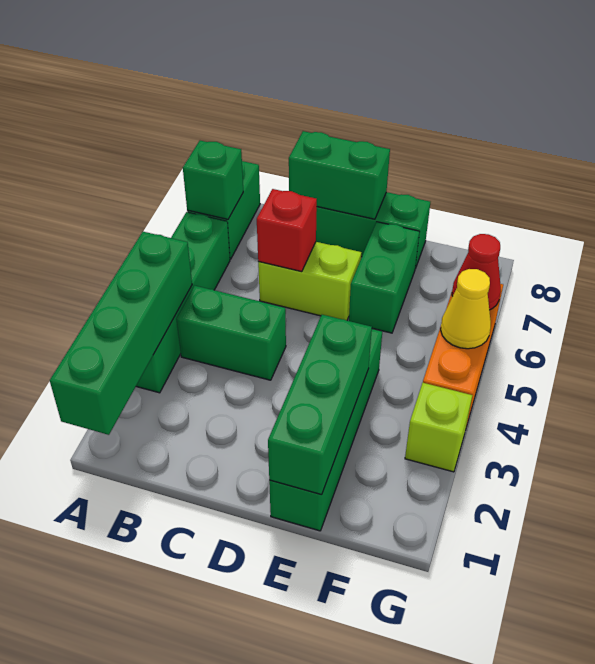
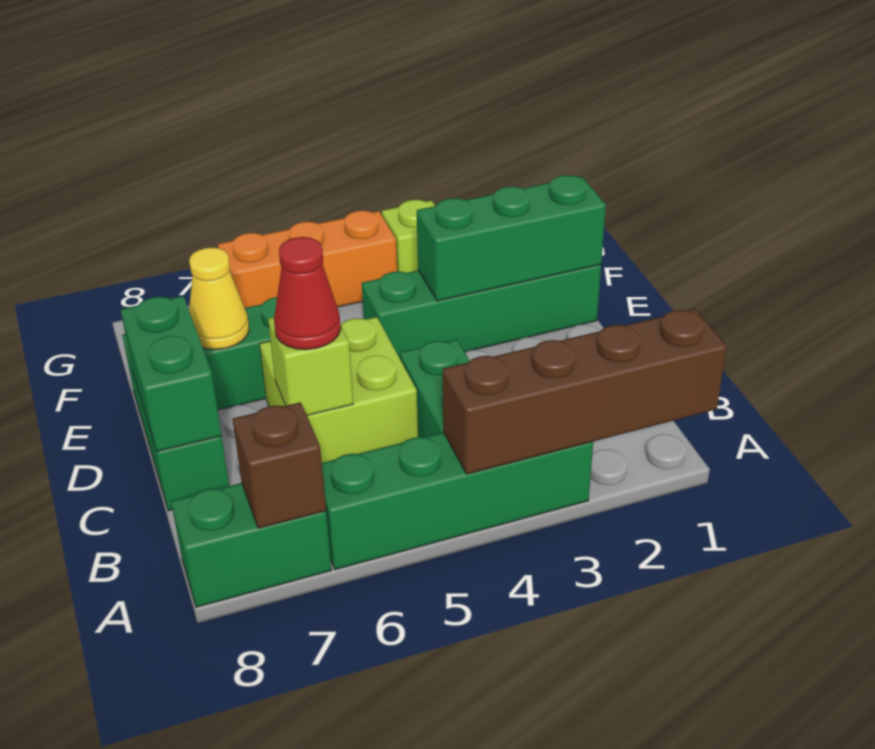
green brick A1:A4 level 2 -> brown brick A1:A4 level 2
green brick A7 level 2 -> brown brick A7 level 2
lime brick C6:D6 level 1 -> lime brick C5:D6 level 1
red brick C6 level 2 -> lime brick C6 level 2
yellow cone G5 level 2 -> yellow cone E7 level 2
red cone G6 level 2 -> red cone C6 level 3

